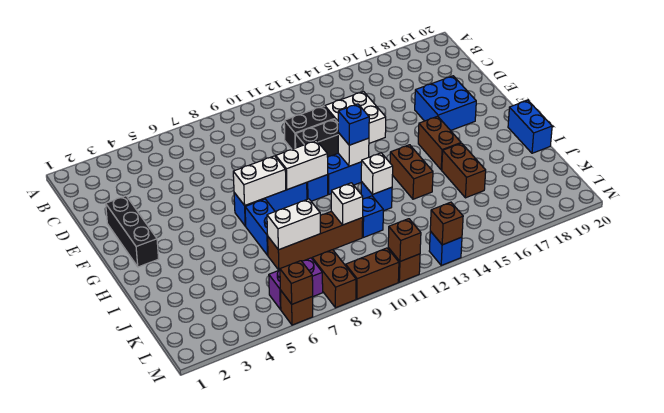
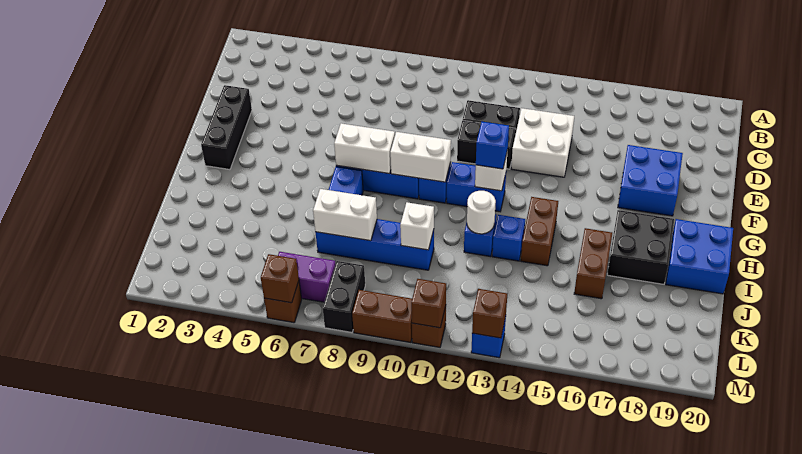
brown brick G16:H16 level 1 -> none
none -> black brick H17:I18 level 1
blue brick H20:I20 level 1 -> blue brick H19:I20 level 1
white brick I12 level 2 -> white round brick I12 level 2
brown brick J7:J10 level 1 -> blue brick J7:J10 level 1
blue brick J11 level 1 -> blue brick I13 level 1
brown brick L8:M8 level 1 -> black brick L8:M8 level 1

